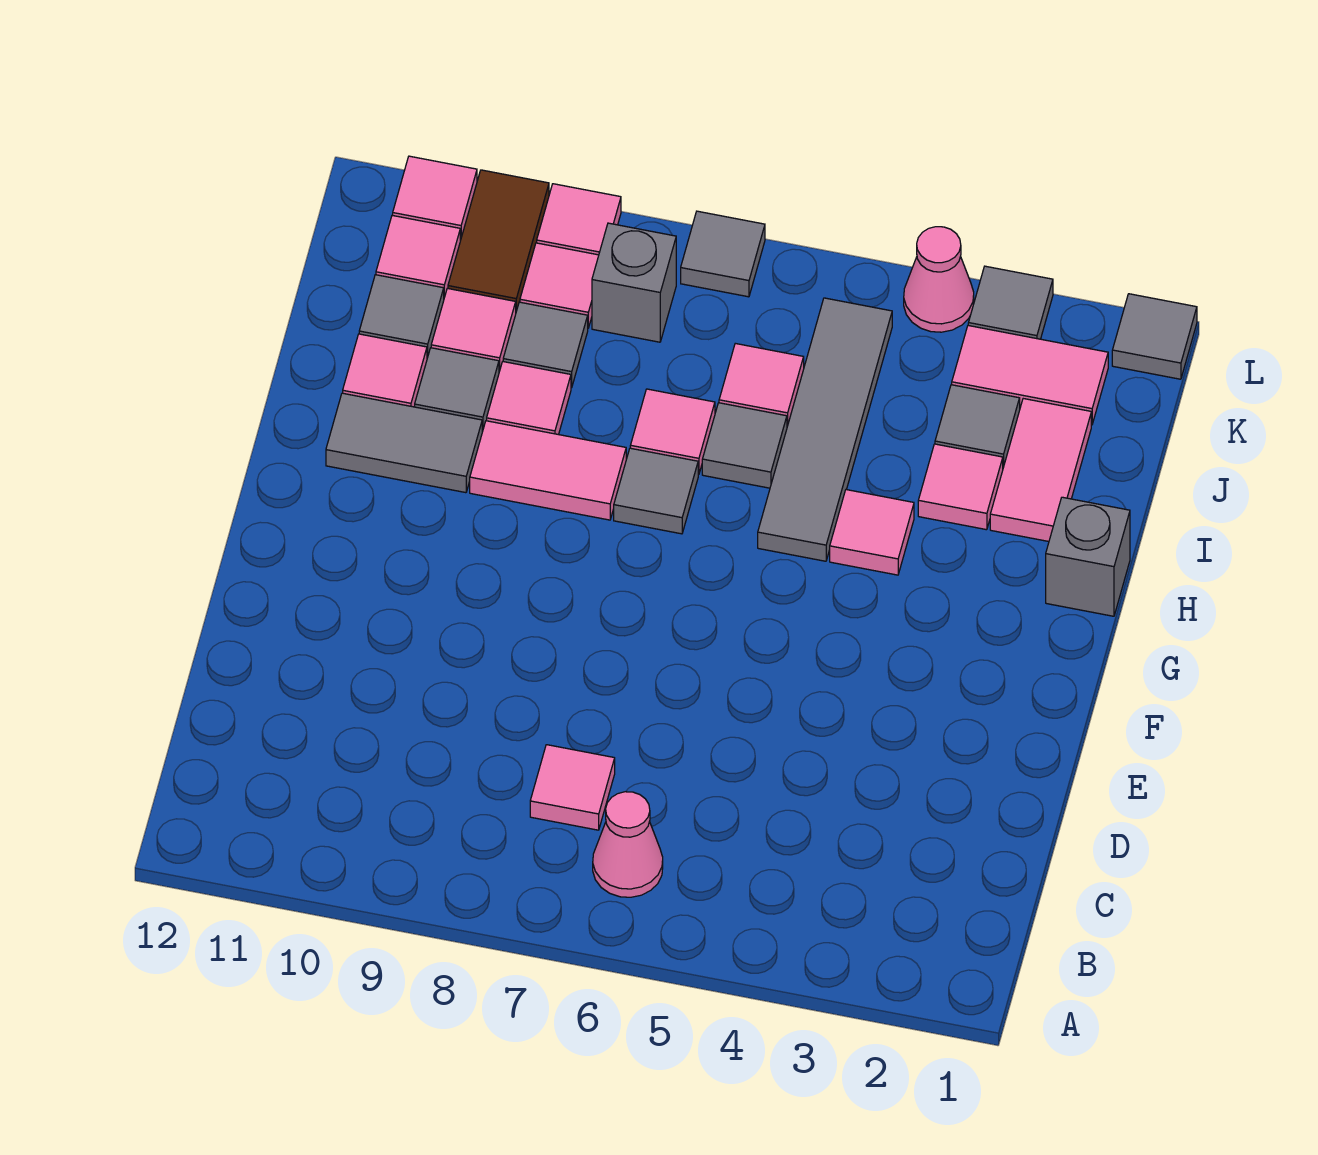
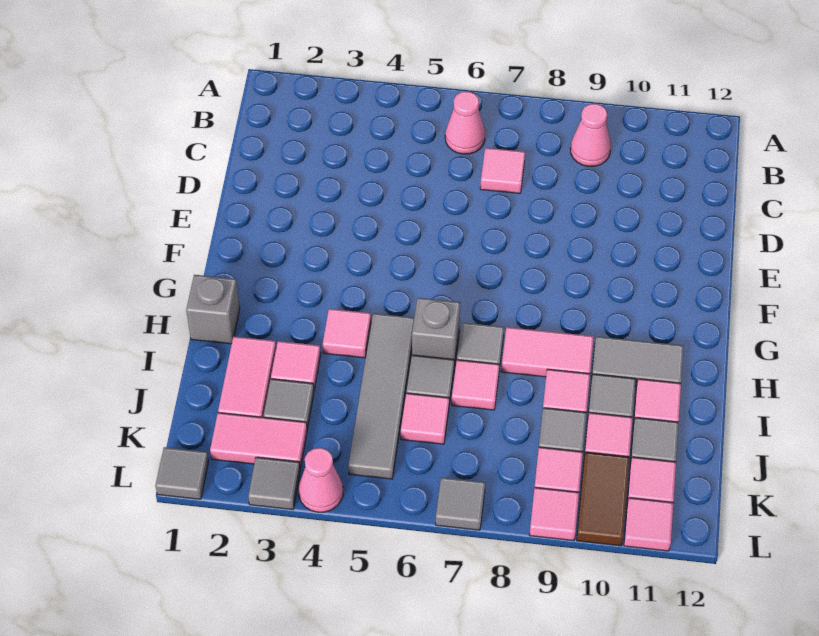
none -> pink cone B9 level 1
grey brick K8 level 1 -> grey brick H6 level 1

